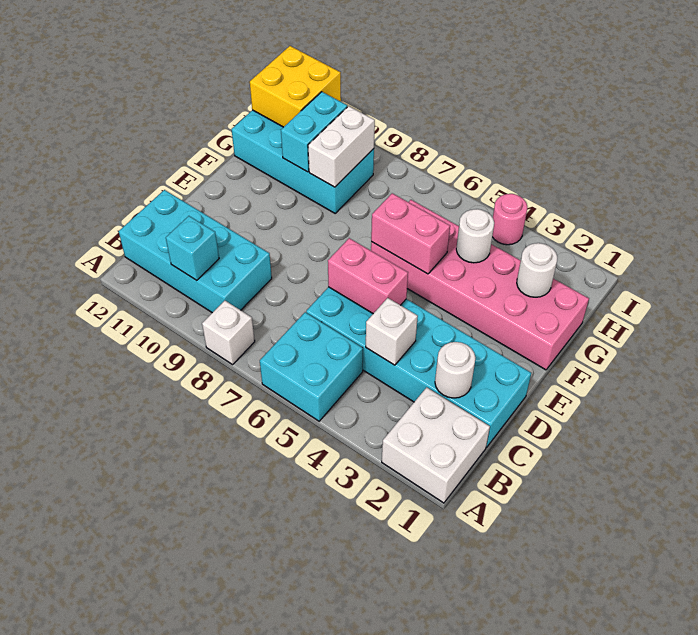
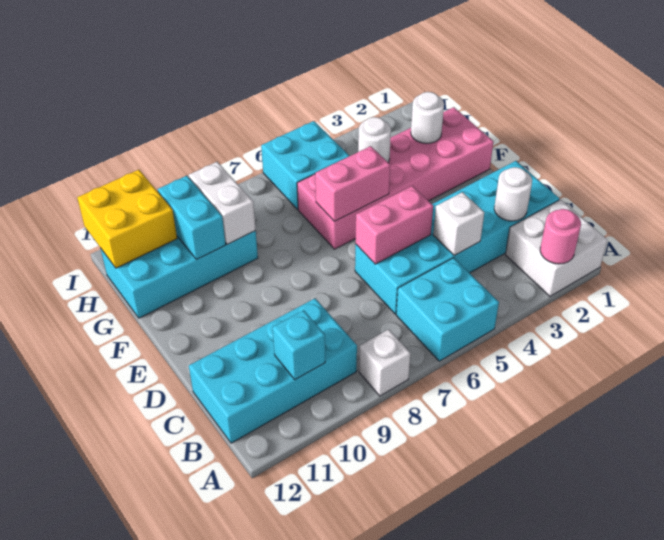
none -> cyan brick H5:I6 level 1
pink round brick I4 level 1 -> pink round brick A2 level 2

